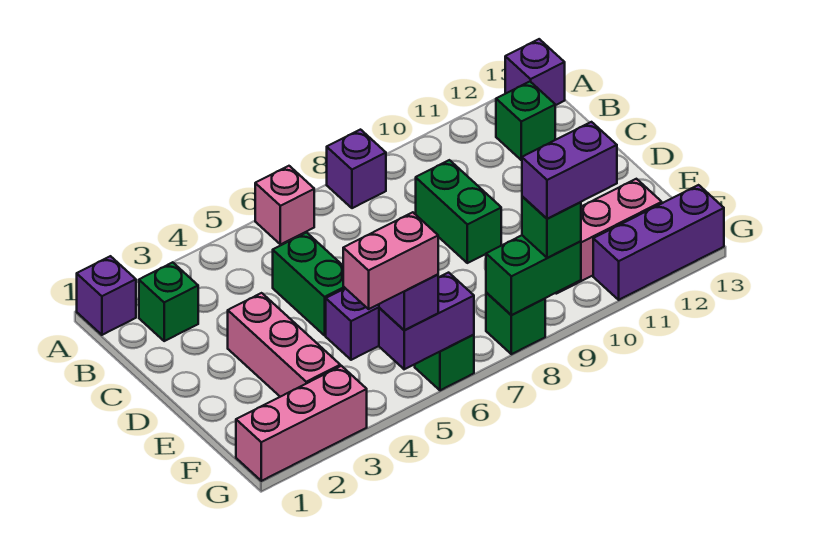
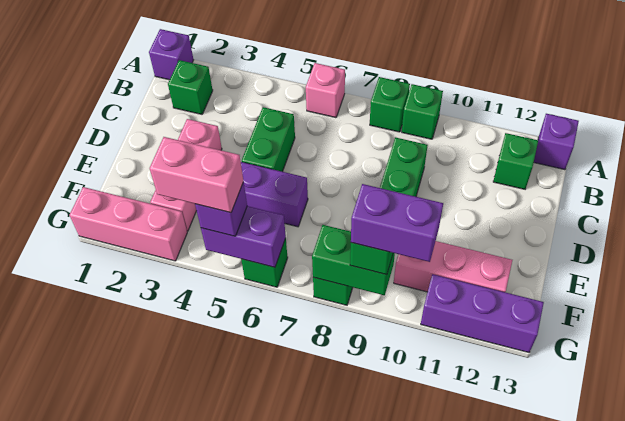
purple brick A8 level 1 -> green brick A8 level 1
none -> green brick A9 level 1

